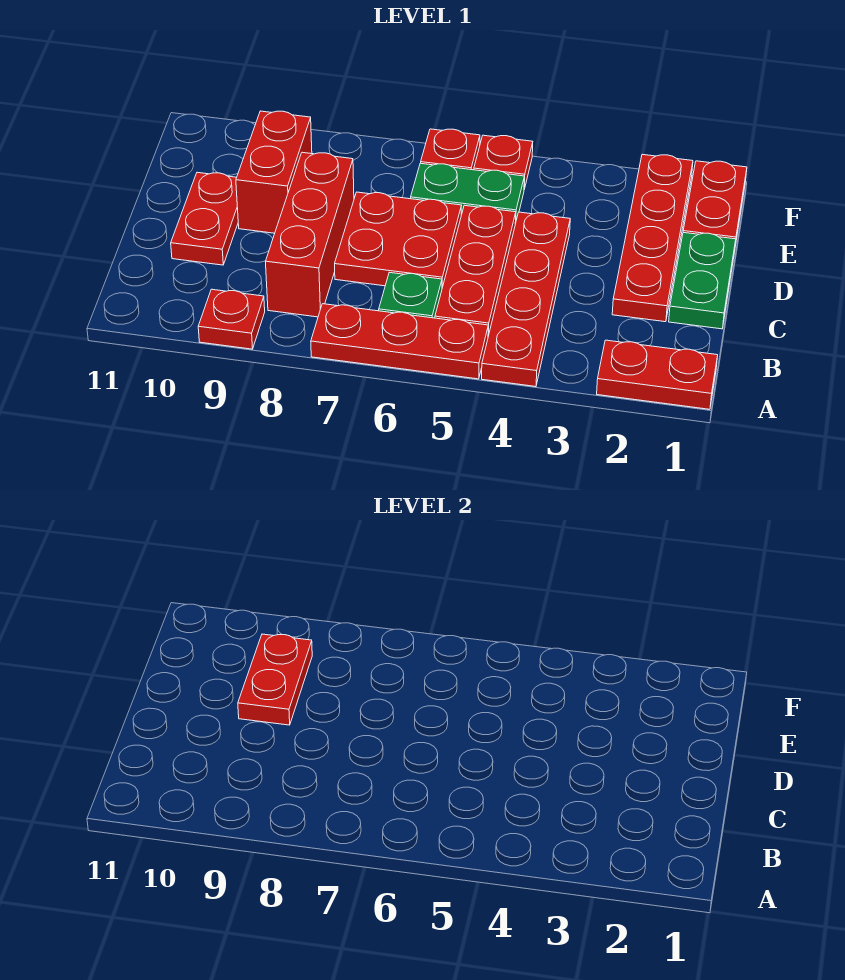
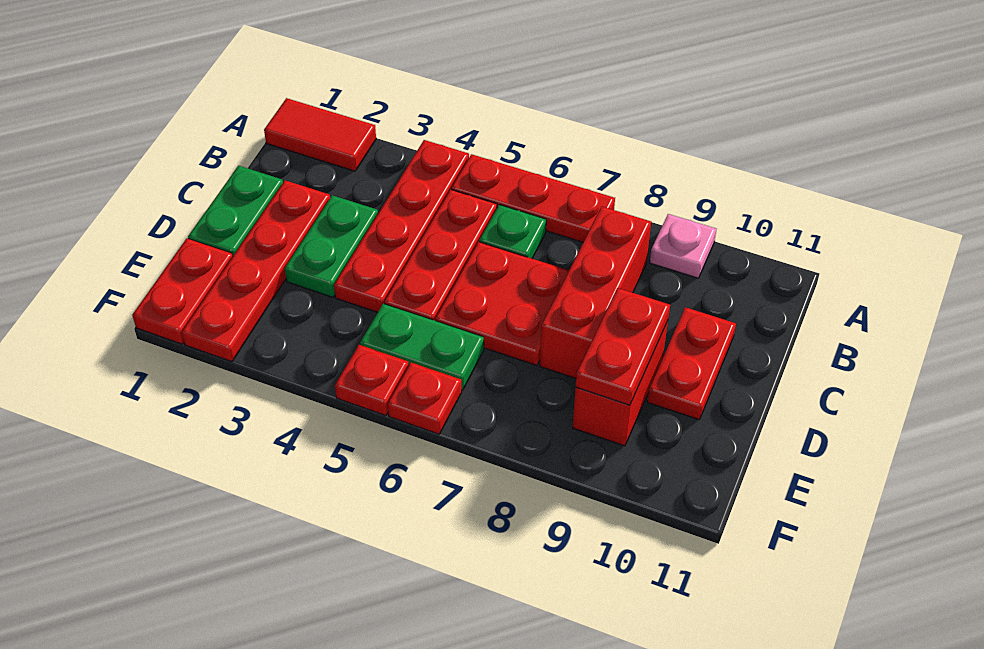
red plate A1:A2 level 1 -> red tile A1:A2 level 1
red plate A9 level 1 -> pink plate A9 level 1
none -> green plate C3:D3 level 1

